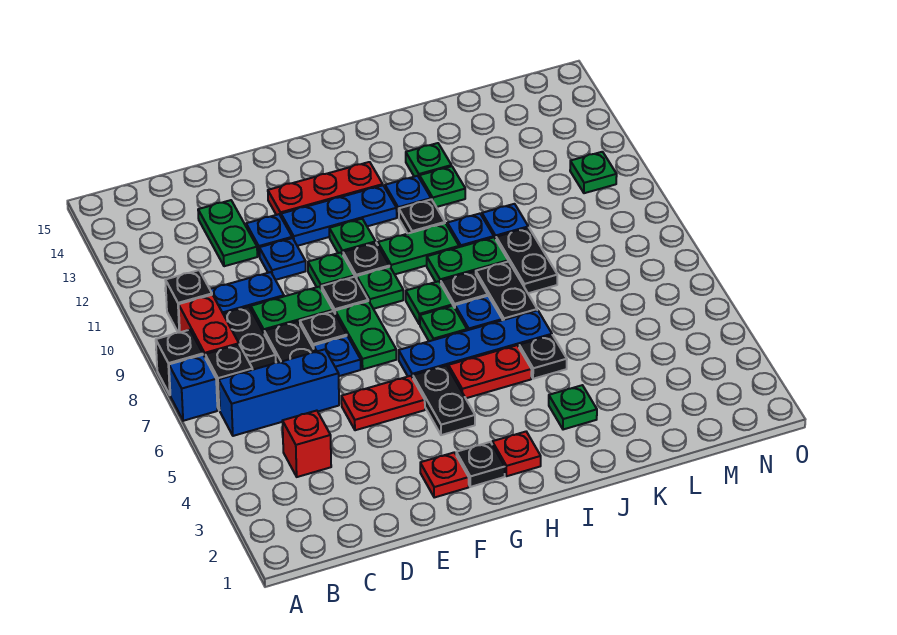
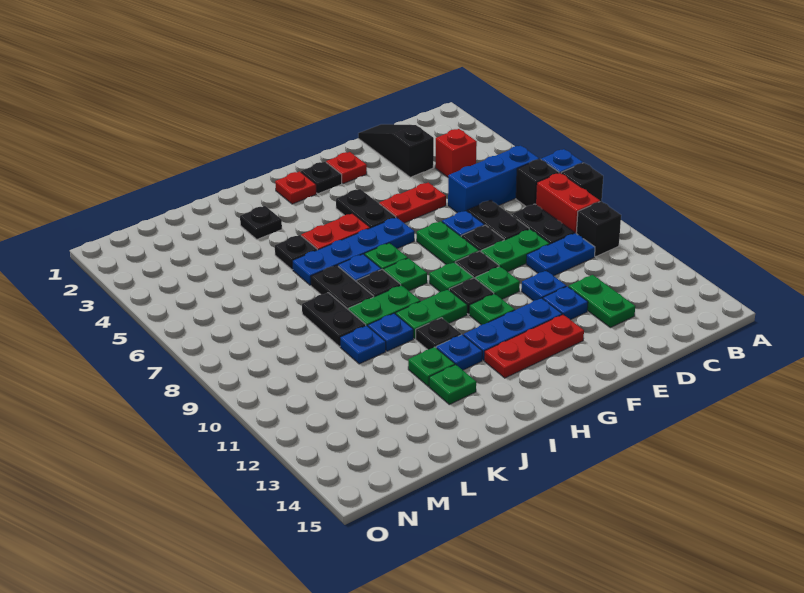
none -> black slope D1:D3 level 1 top 3
green plate J3 level 1 -> black plate J3 level 1
green plate N11 level 1 -> none

